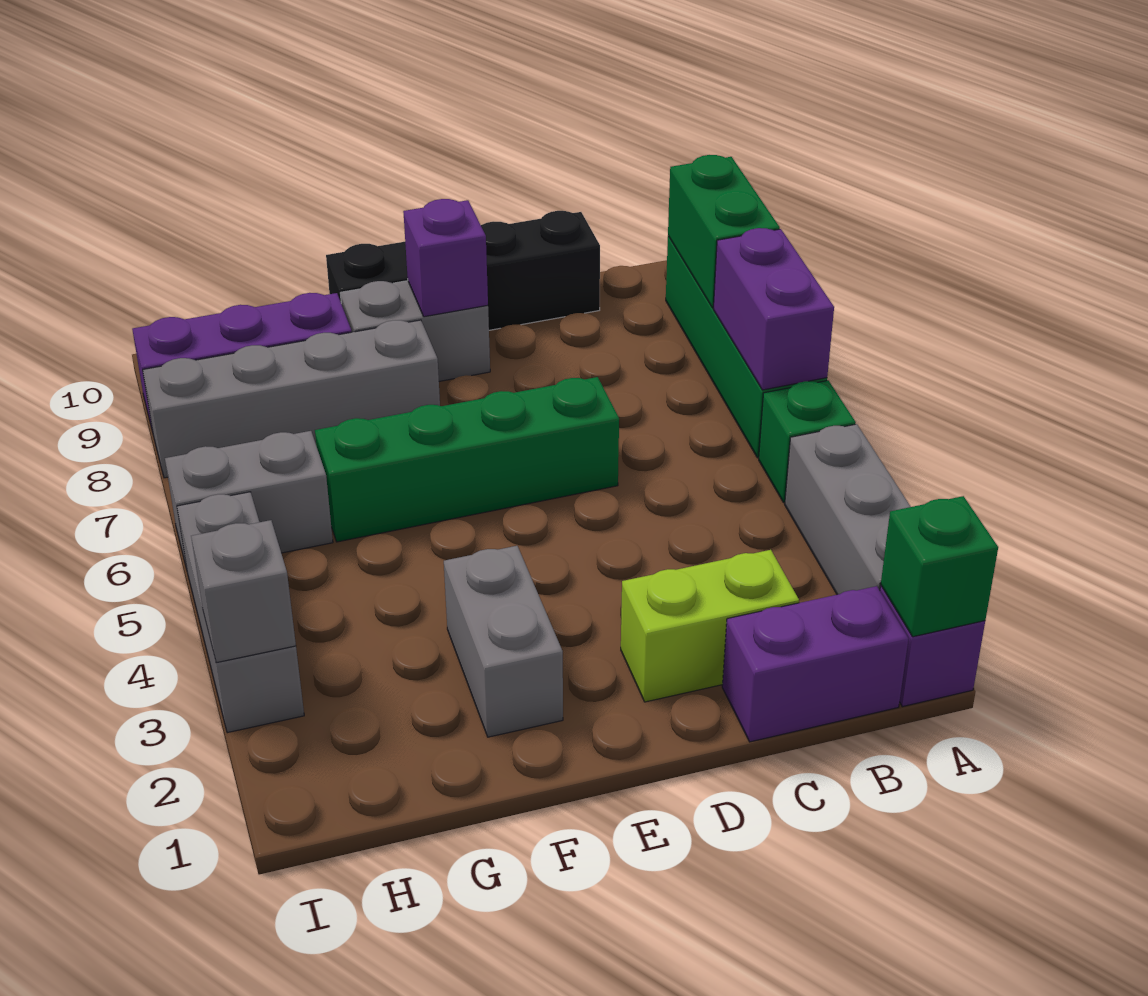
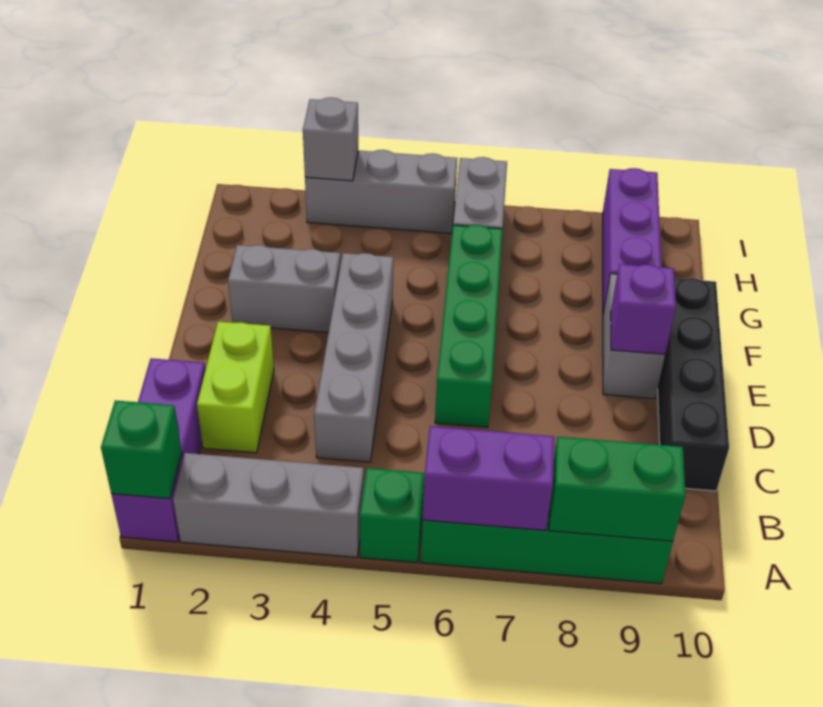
grey brick F8:I8 level 1 -> grey brick C4:F4 level 1

